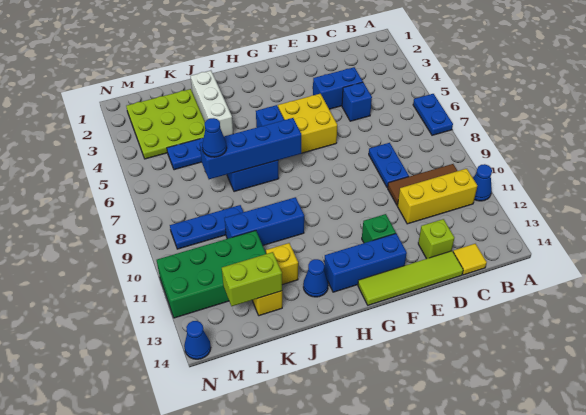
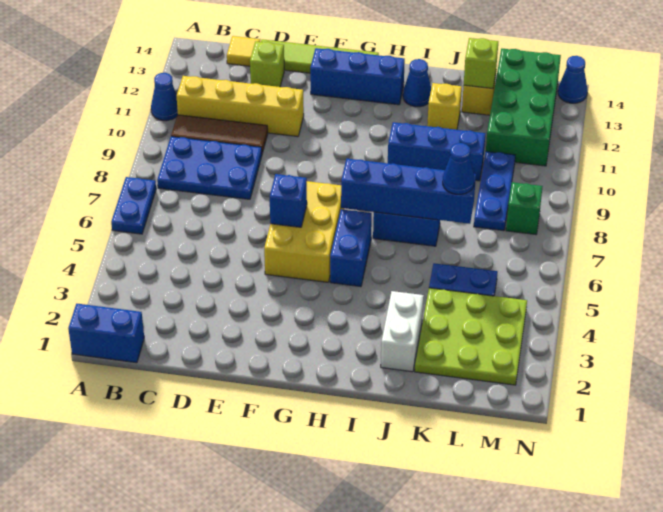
yellow brick B11:D11 level 1 -> yellow brick B11:E11 level 1
blue brick D4:E4 level 1 -> blue brick A1:B1 level 1
blue brick D5 level 1 -> blue brick F6 level 2
blue plate D8:D9 level 1 -> blue plate B8:D9 level 1
yellow brick F5:G6 level 1 -> yellow brick F5:G7 level 1
green brick F12 level 1 -> green brick M8 level 1
white brick J2:J4 level 1 -> white brick J2:J3 level 1
blue plate K9:M9 level 1 -> blue plate L8:L10 level 1
green brick K11:N12 level 1 -> green brick L11:M14 level 1
lime brick K13:L13 level 2 -> lime brick K13 level 2

